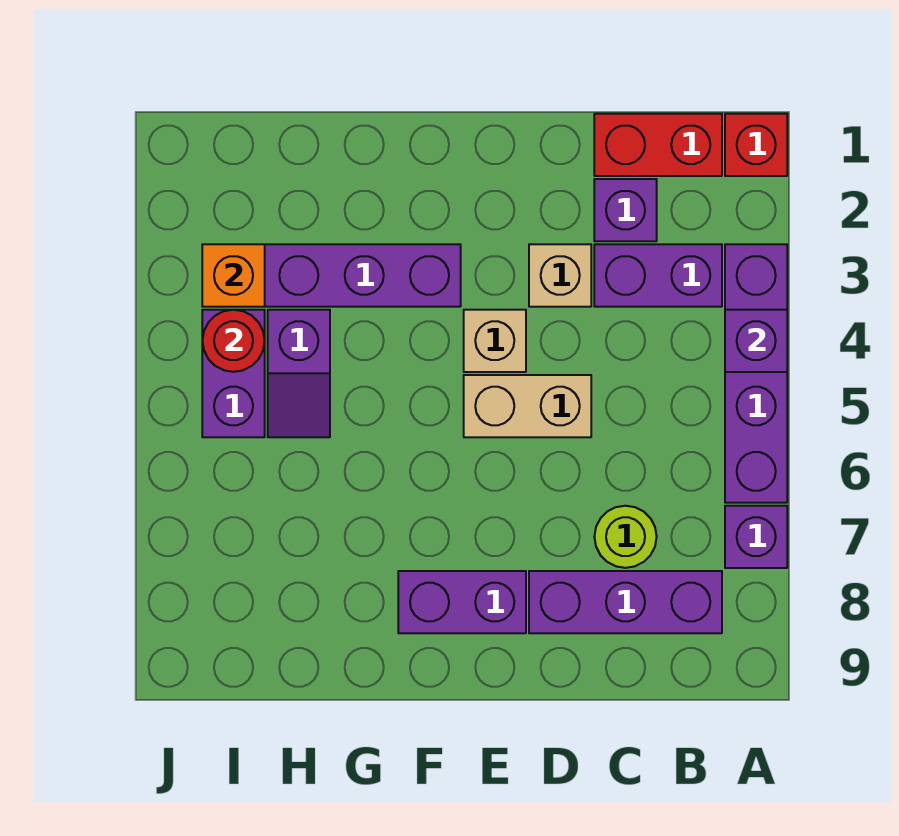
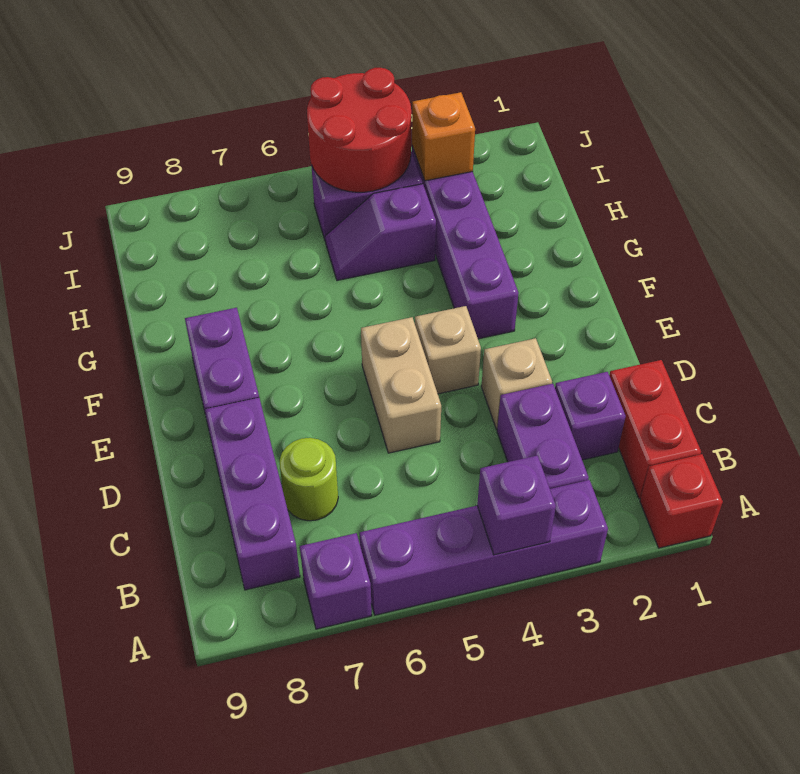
red round brick I4 level 2 -> red round brick I4:J5 level 2

